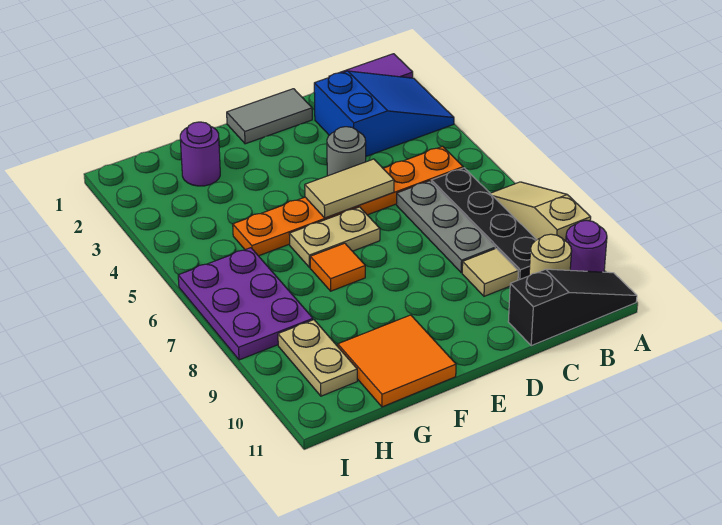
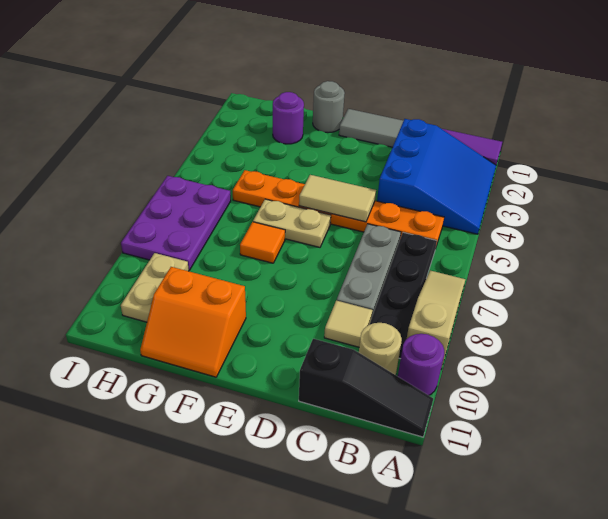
blue slope A2:C3 level 1 top C -> blue slope A2:C4 level 1 top C
grey round brick D4 level 1 -> grey round brick F1 level 1
orange tile F10:G11 level 1 -> orange slope F10:G11 level 1 top 10

